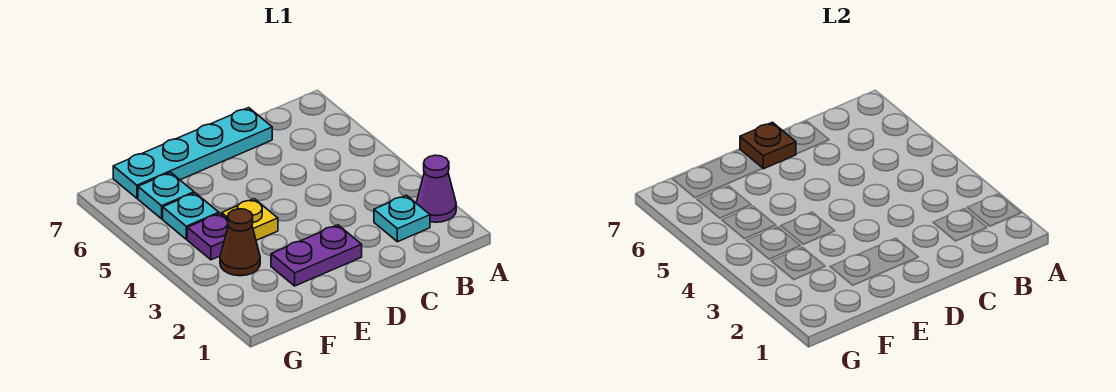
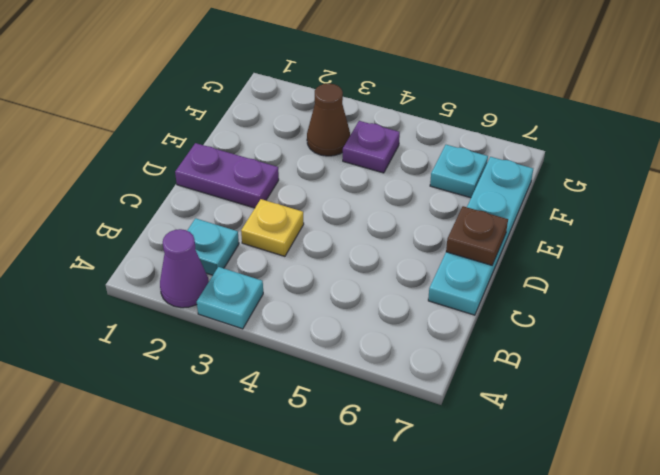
purple plate D2:E2 level 1 -> purple plate D1:D2 level 1
yellow plate E4 level 1 -> yellow plate C3 level 1
cyan plate F5 level 1 -> cyan plate A3 level 1

